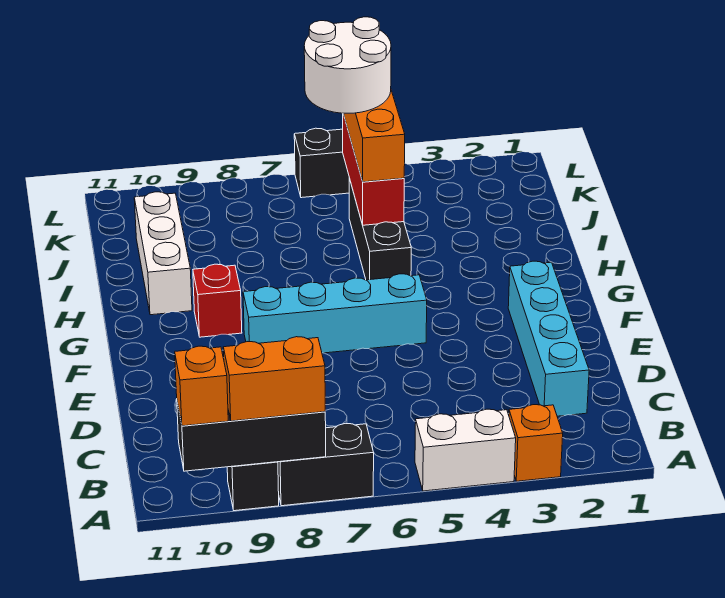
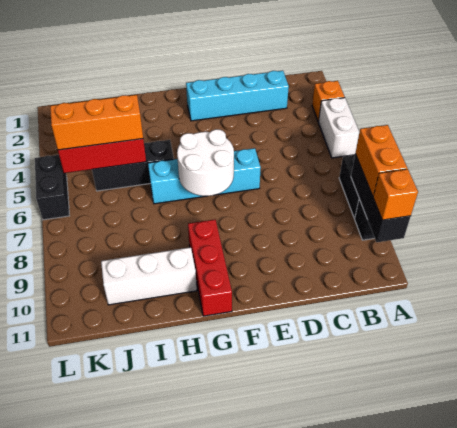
cyan brick F5:F8 level 1 -> cyan brick E6:H6 level 1
red brick G9 level 1 -> red brick G9:G11 level 1
white round brick J5:K6 level 4 -> white round brick F6:G7 level 2

